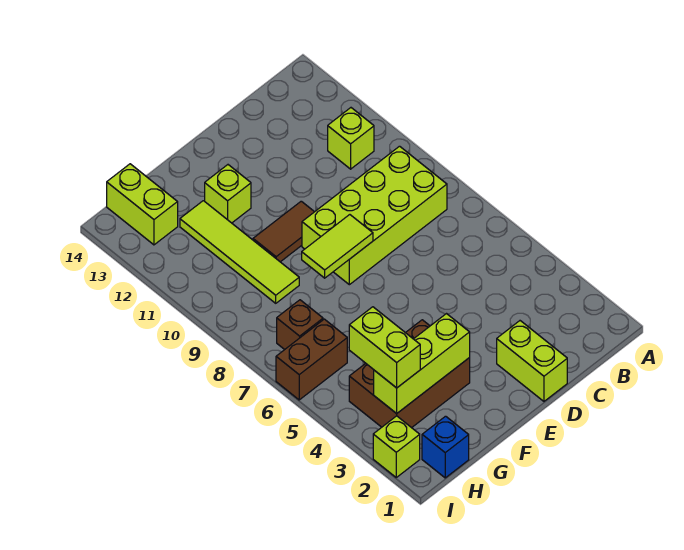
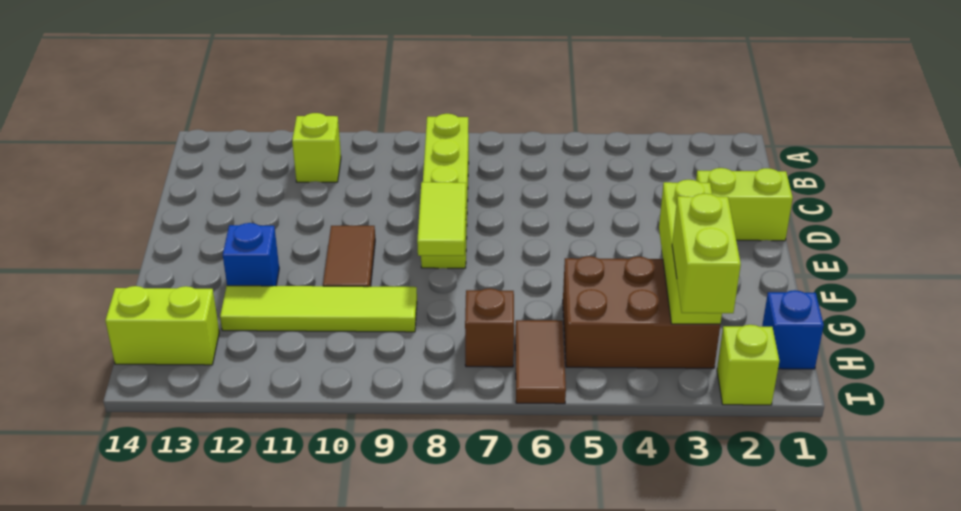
lime brick B8:E9 level 1 -> lime brick B8:E8 level 1
brown brick F3:H4 level 1 -> brown brick G3:H5 level 1
lime brick F12 level 1 -> blue brick F12 level 1
lime brick H3:H4 level 3 -> lime brick H3:I3 level 3
brown brick H6:I6 level 1 -> brown tile H6:I6 level 1

